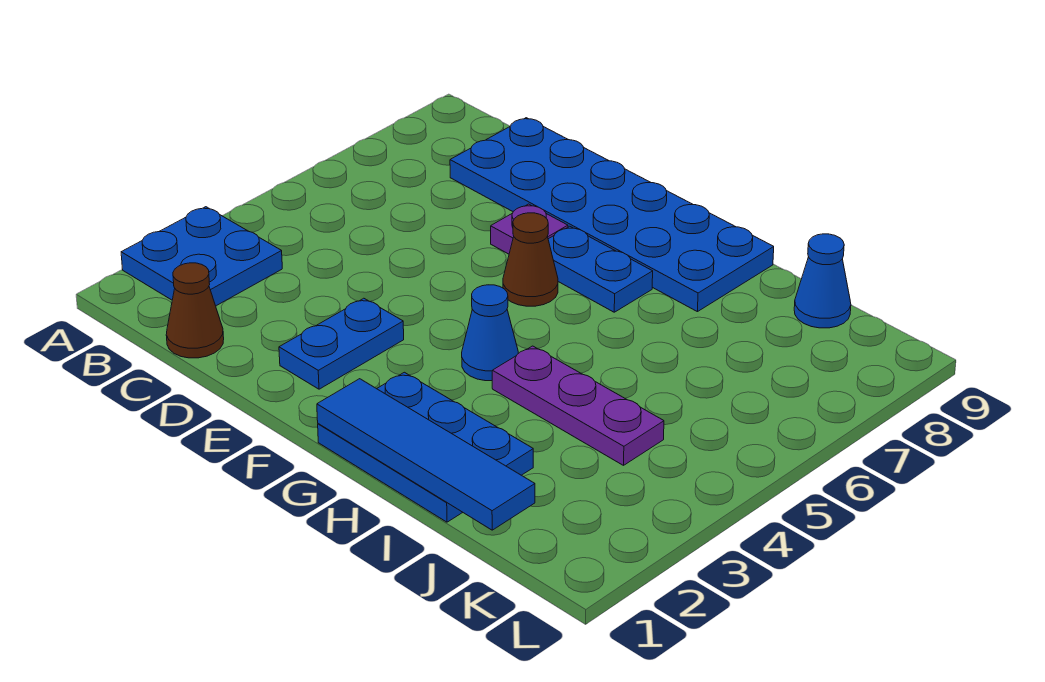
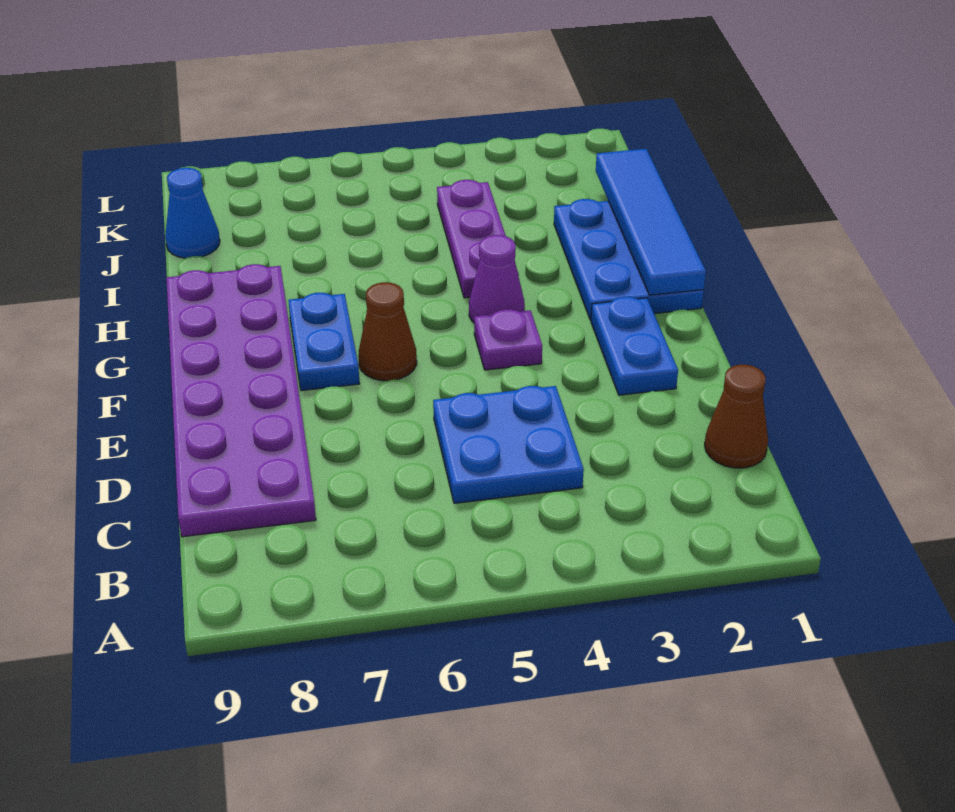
blue plate A2:B3 level 1 -> blue plate C4:D5 level 1
blue plate C8:H9 level 1 -> purple plate C8:H9 level 1
blue plate E2:E3 level 1 -> blue plate E2:F2 level 1
purple plate E7 level 1 -> purple plate F4 level 1
blue cone G4 level 1 -> purple cone G4 level 1

